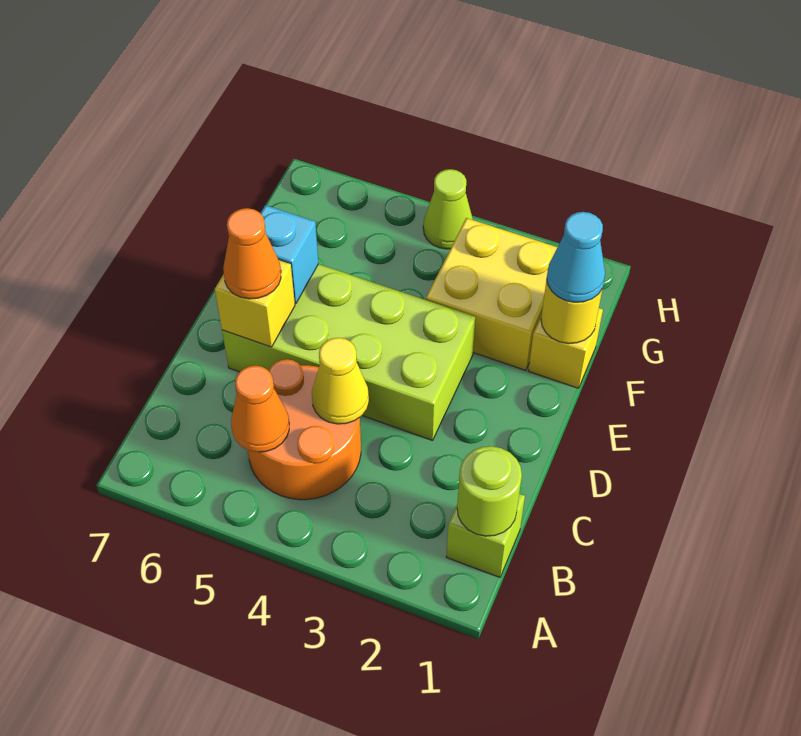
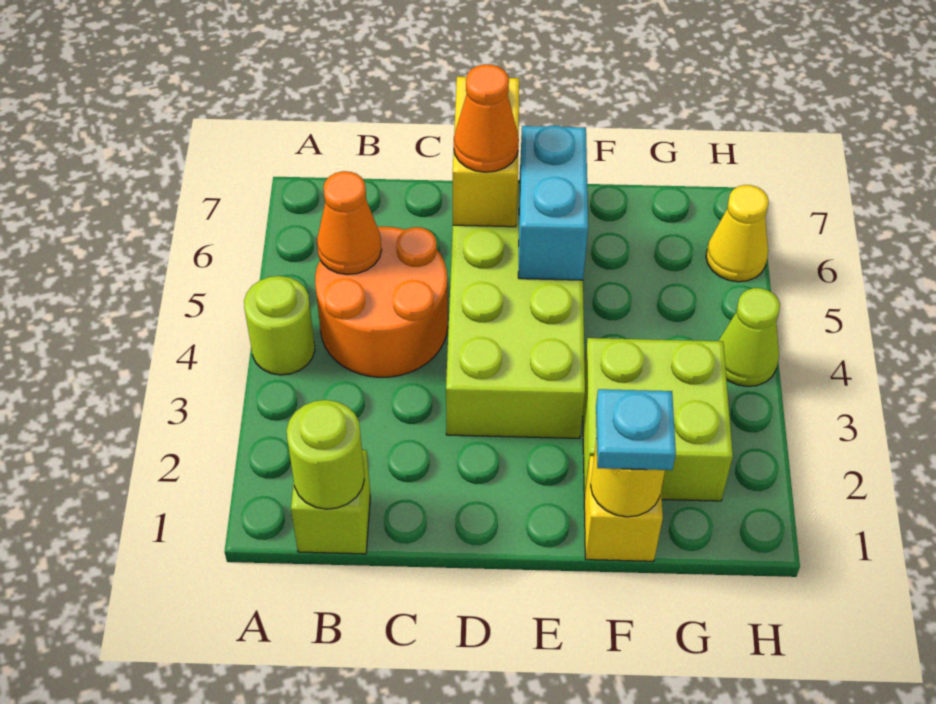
none -> lime round brick A4 level 1
yellow cone C4 level 2 -> yellow cone H6 level 1
yellow brick D6 level 2 -> yellow brick D6:D7 level 2
cyan brick E6 level 2 -> cyan brick E5:E6 level 2
cyan cone F1 level 3 -> cyan plate F1 level 3
yellow brick F2:G3 level 1 -> lime brick F2:G3 level 1

